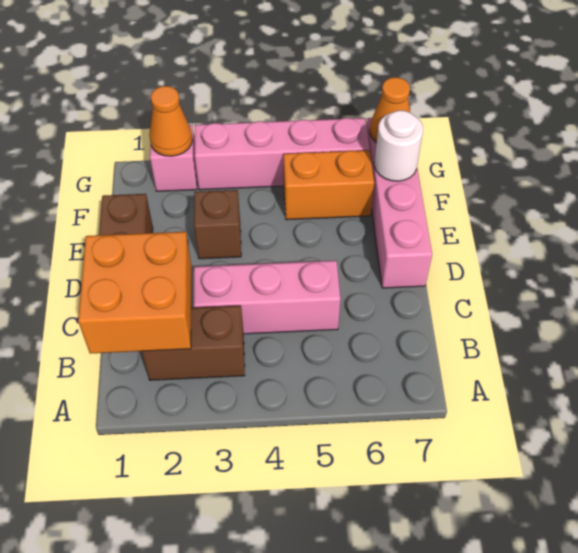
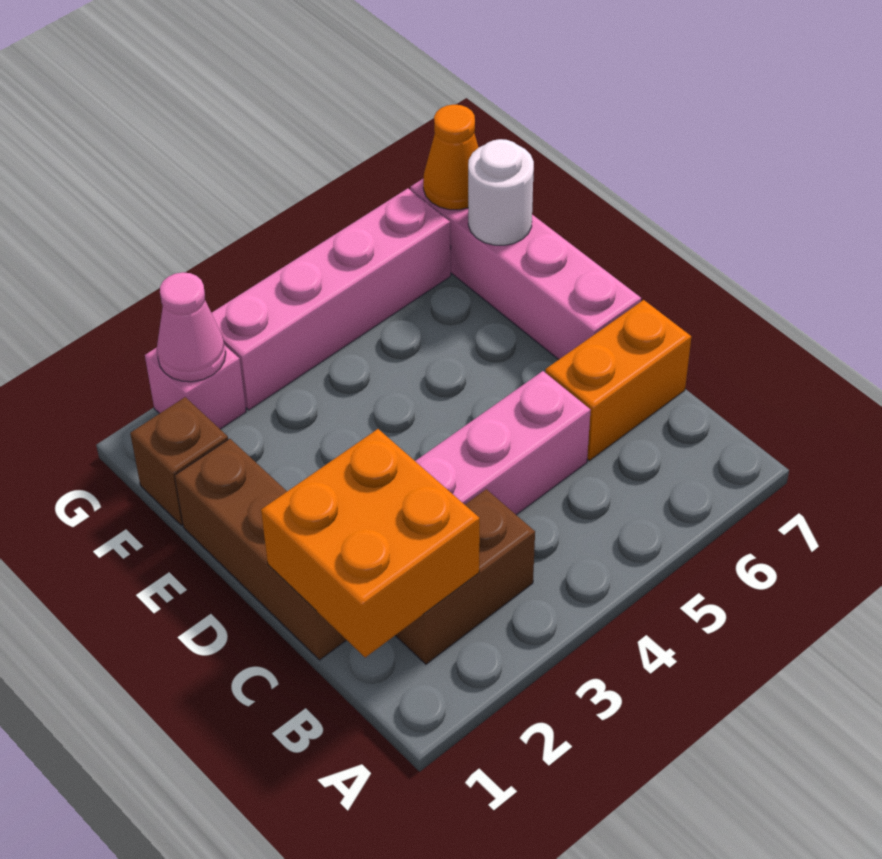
brown brick E3 level 1 -> brown brick F1 level 1
orange brick F5:F6 level 1 -> orange brick C6:C7 level 1
orange cone G2 level 2 -> pink cone G2 level 2

